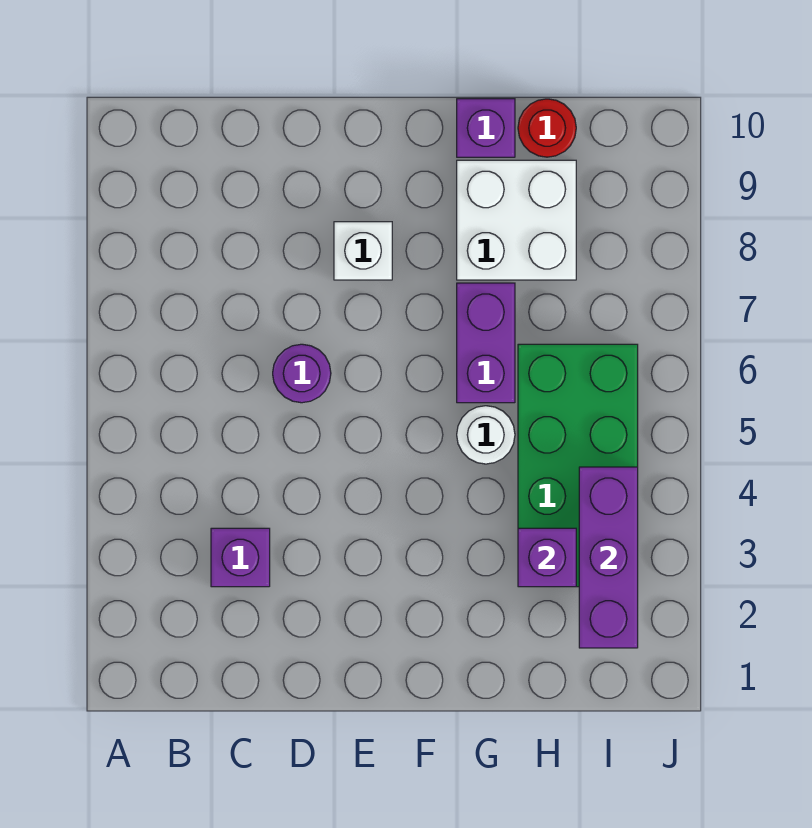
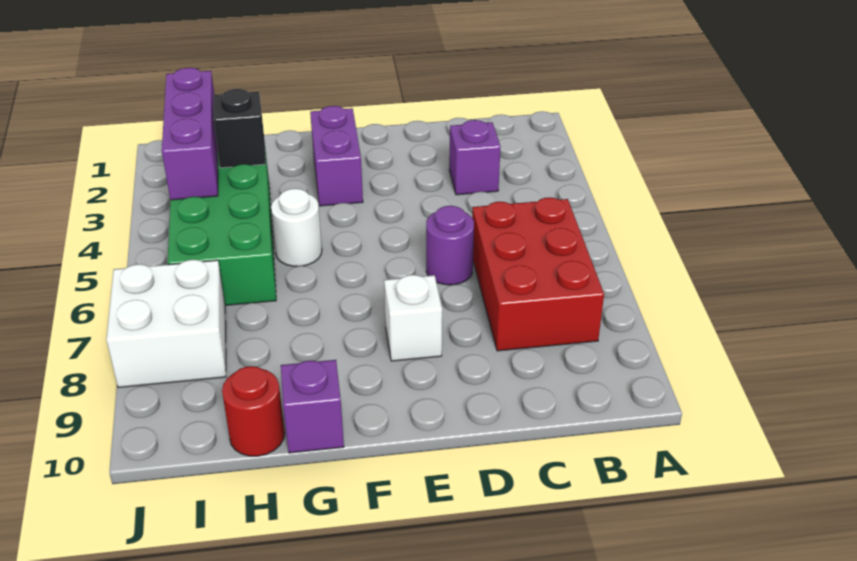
none -> red brick B6:C8 level 1
purple brick G6:G7 level 1 -> purple brick F2:F3 level 1
white brick G8:H9 level 1 -> white brick I7:J8 level 1
purple brick H3 level 2 -> black brick H3 level 2

